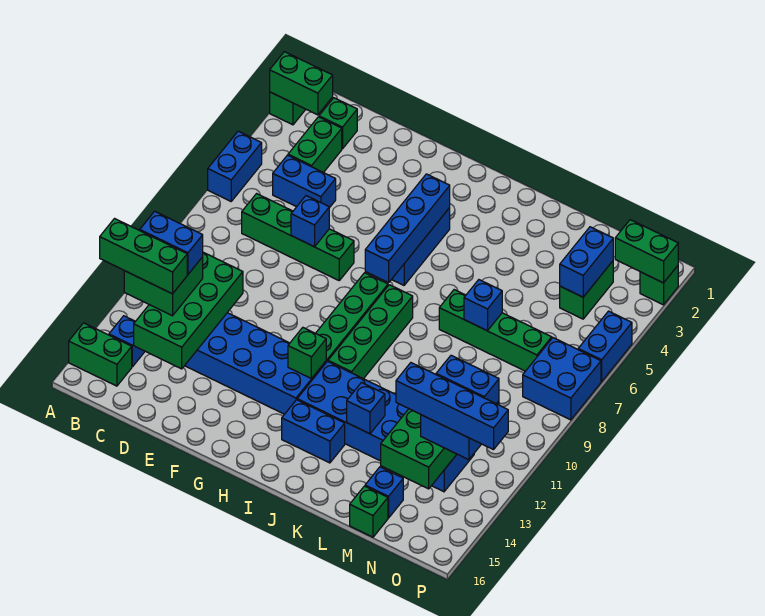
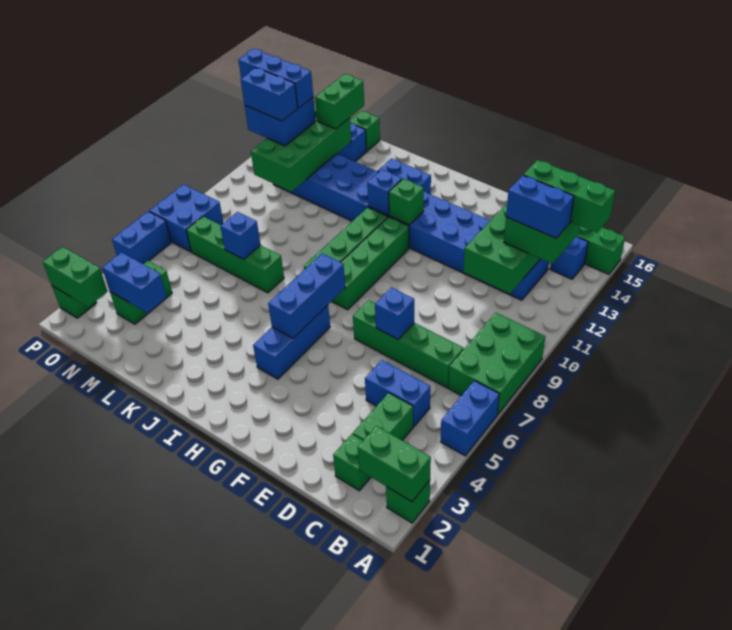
none -> green brick A7:B9 level 1
blue brick H4:H7 level 2 -> blue brick H5:H7 level 2
blue brick K13 level 2 -> blue brick I12 level 2
blue brick M13:P13 level 4 -> blue brick N13:P13 level 4
none -> green brick M14:M15 level 3
blue brick N3:N4 level 2 -> blue brick M3:N3 level 2

